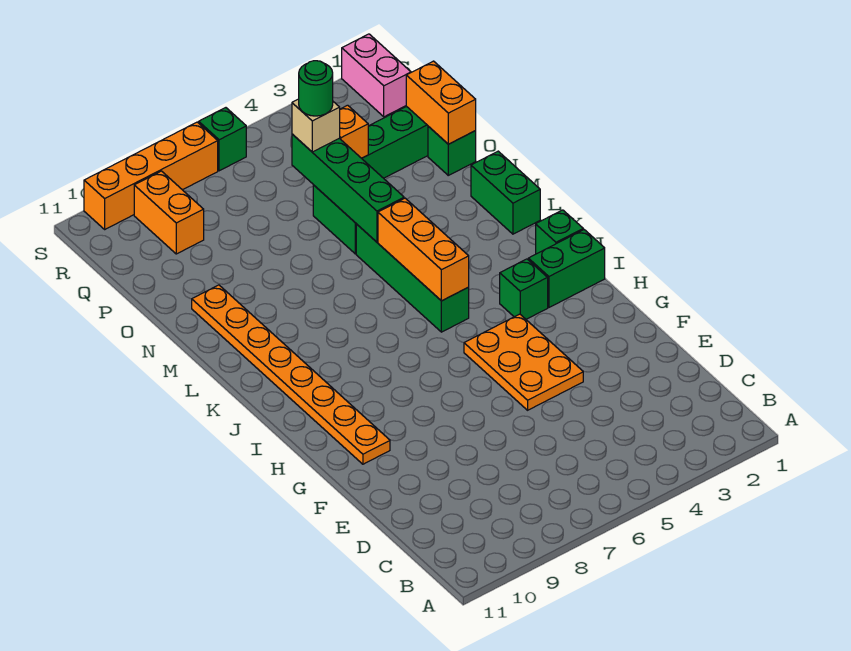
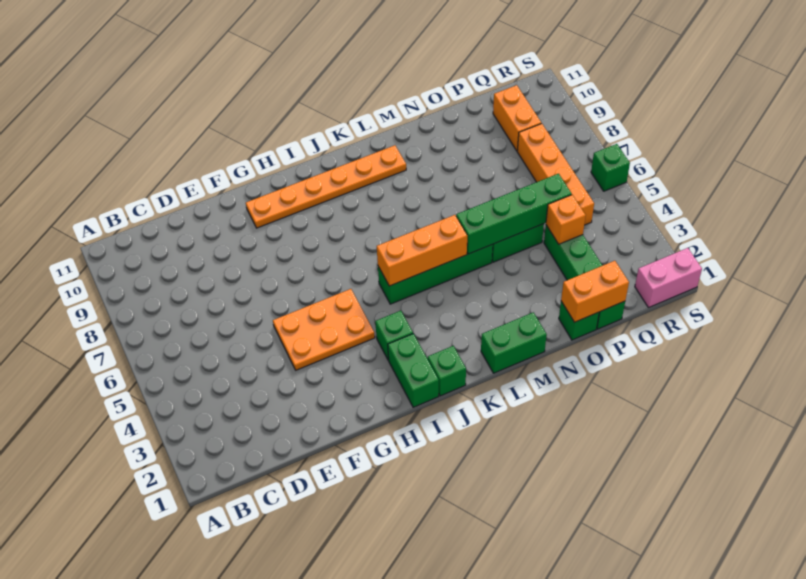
orange plate G10:N10 level 1 -> orange plate G10:L10 level 1
tan brick P5 level 3 -> none
green round brick P5 level 4 -> none
orange brick Q9:R9 level 1 -> orange brick Q9:Q10 level 1
orange brick S7:S10 level 1 -> orange brick Q5:Q8 level 1

